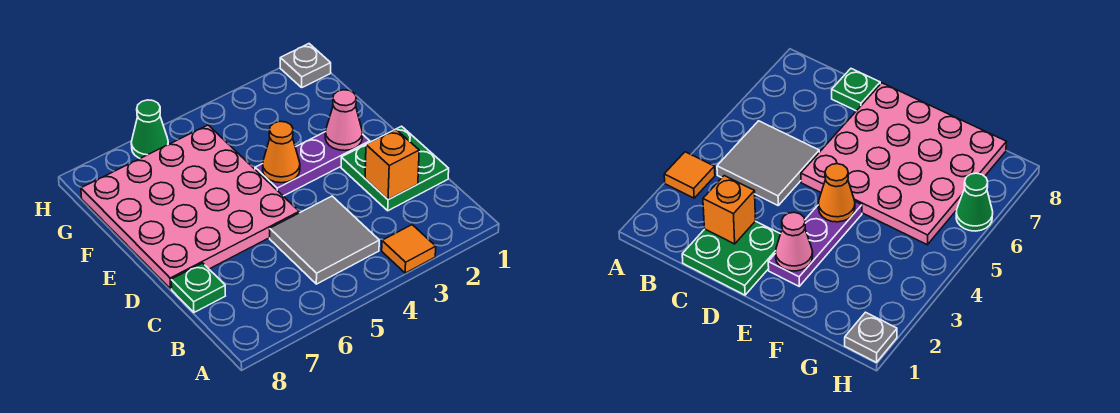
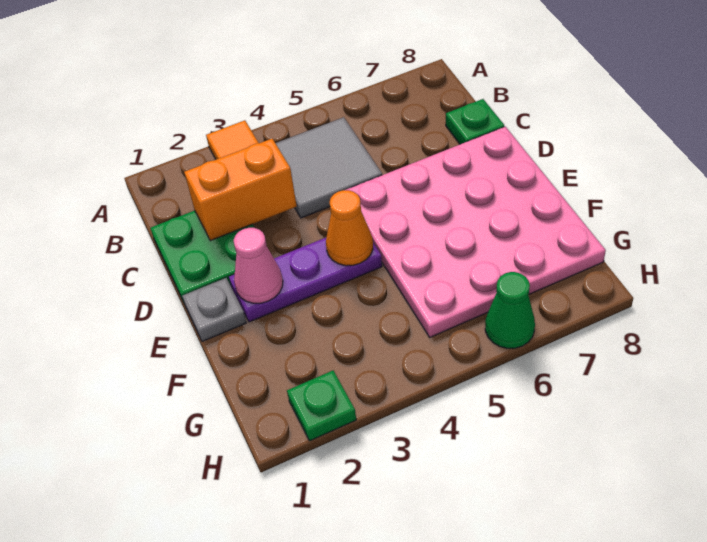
orange brick C2 level 2 -> orange brick C2:C3 level 2
grey plate H1 level 1 -> grey plate E1 level 1
none -> green plate H2 level 1

